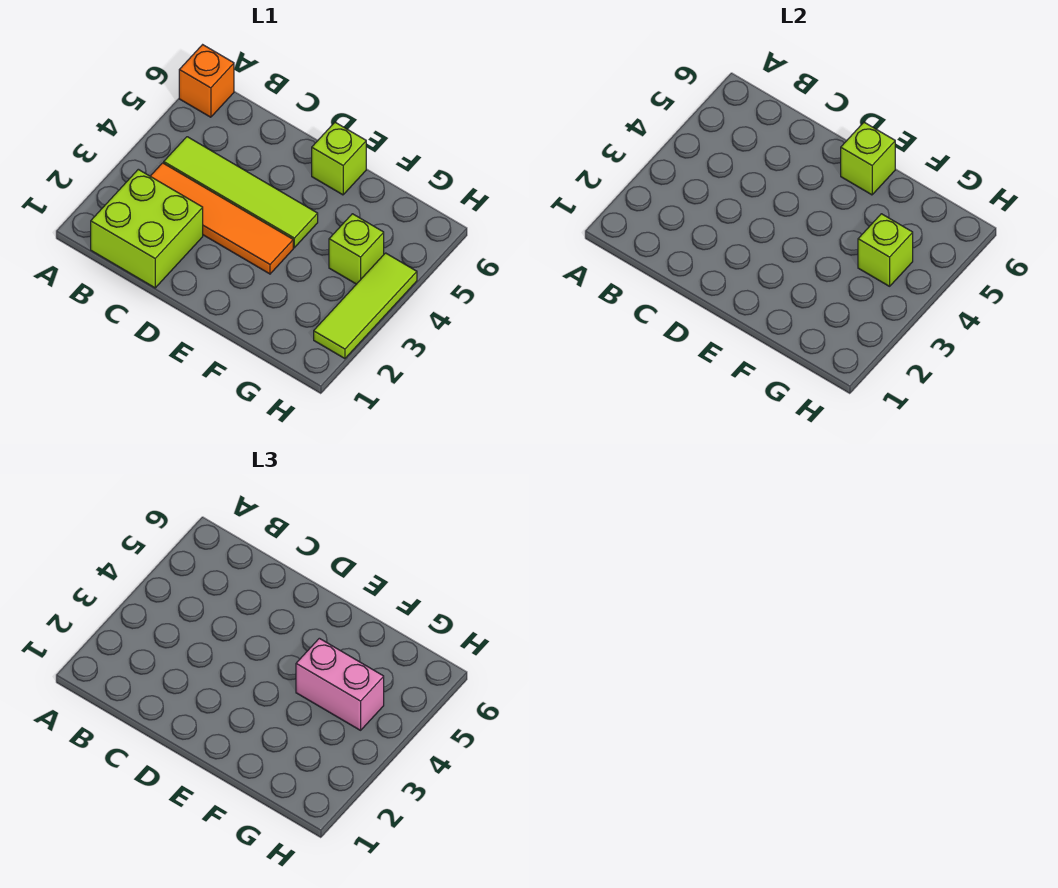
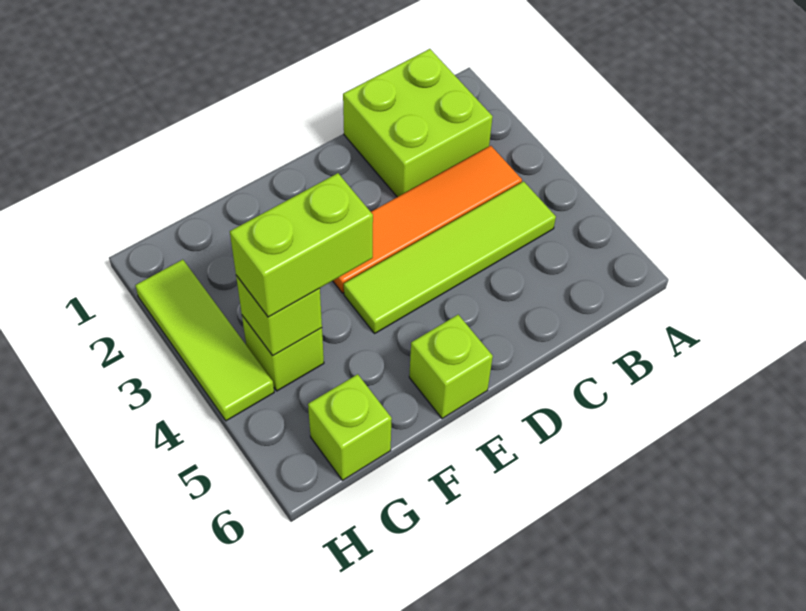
orange brick A6 level 1 -> none
lime brick E6 level 2 -> lime brick G6 level 1
pink brick F4:G4 level 3 -> lime brick F4:G4 level 3

